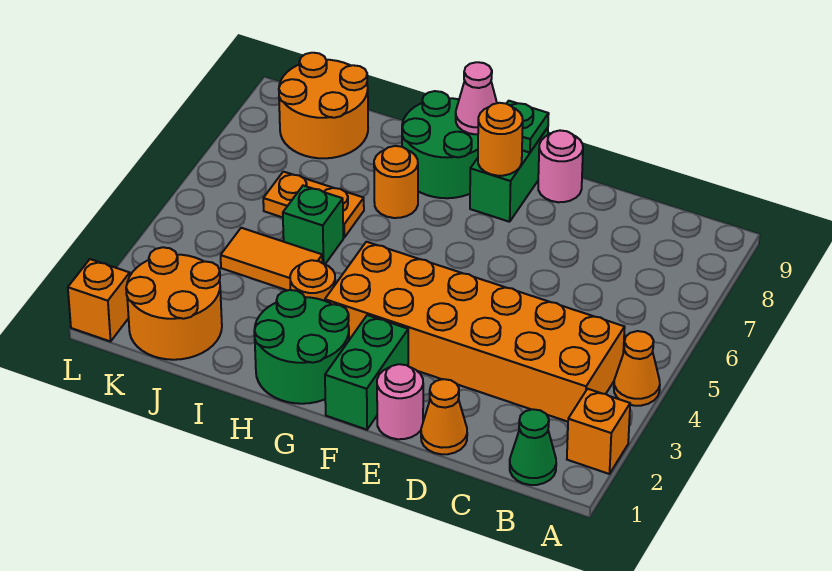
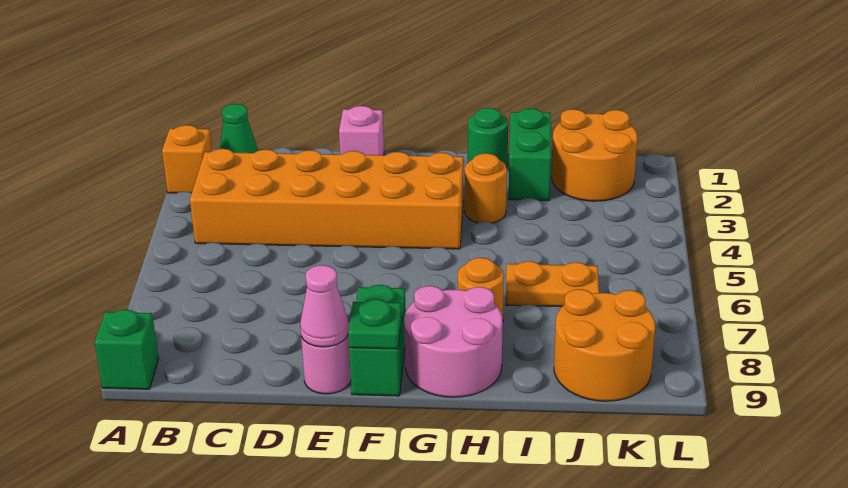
orange cone A4 level 1 -> none
orange cone D1 level 1 -> none
pink round brick E1 level 1 -> pink brick E1 level 1
green brick F1:F2 level 1 -> green brick I1:I2 level 1
orange round brick F8 level 2 -> none
green round brick G1:H2 level 1 -> green round brick H1 level 1
green round brick G8:H9 level 1 -> pink round brick G8:H9 level 1
pink cone G9 level 2 -> pink cone E9 level 2
orange tile I4:J4 level 1 -> none
green brick I5 level 1 -> green brick A9 level 1
orange brick L1 level 1 -> none

